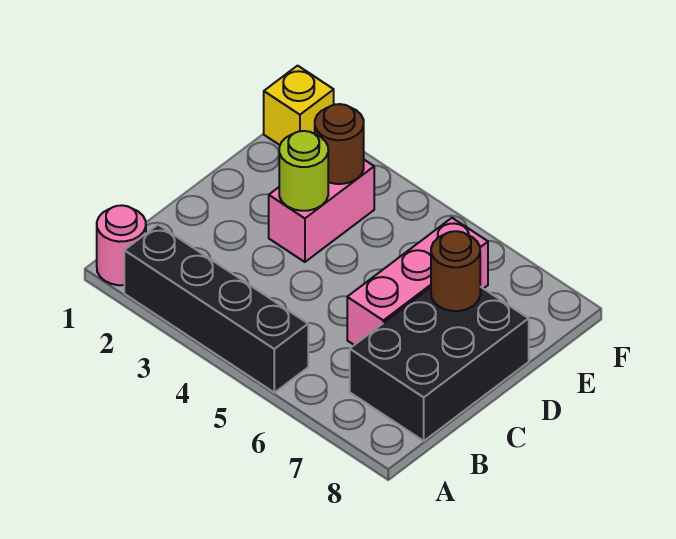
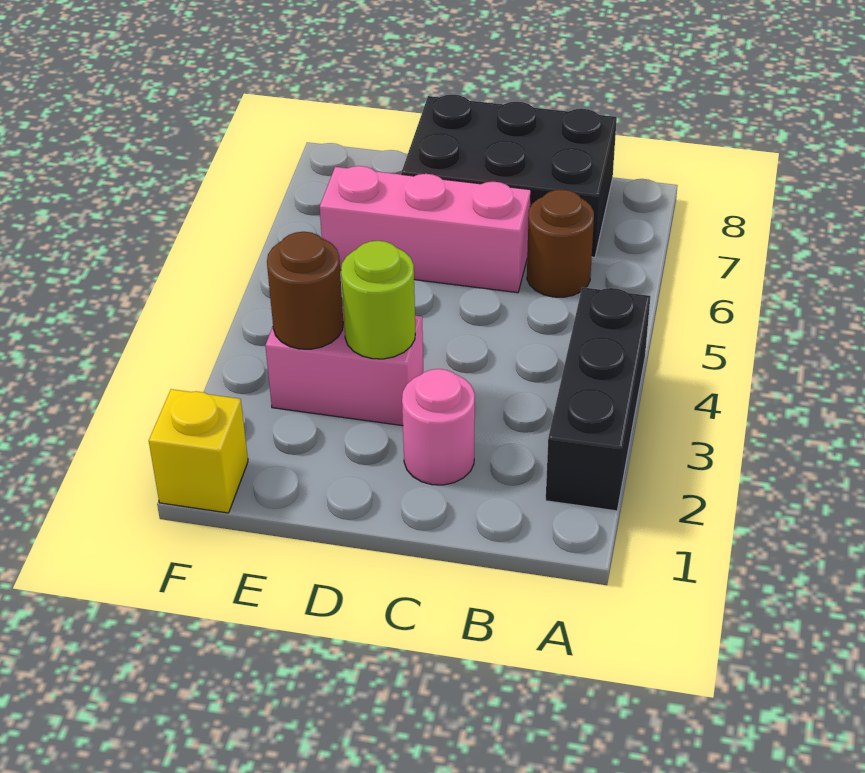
pink round brick A1 level 1 -> pink round brick C2 level 1
black brick A2:A5 level 1 -> black brick A2:A4 level 1
brown round brick D7 level 2 -> brown round brick B6 level 1

